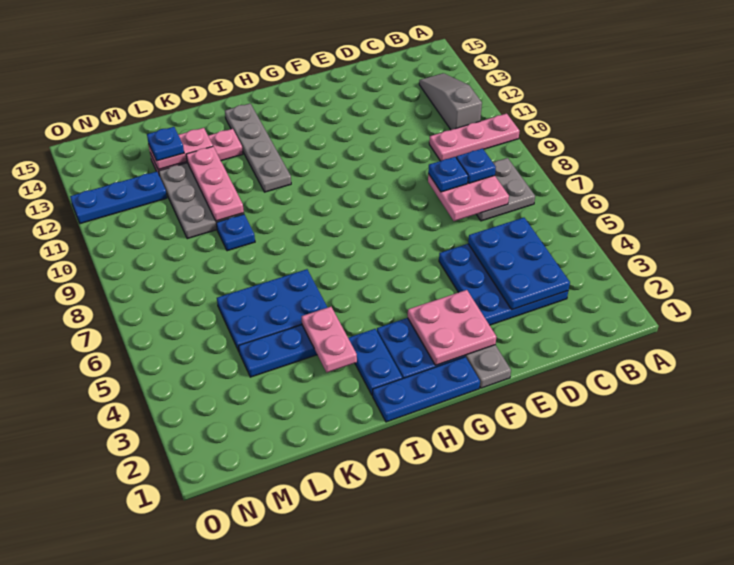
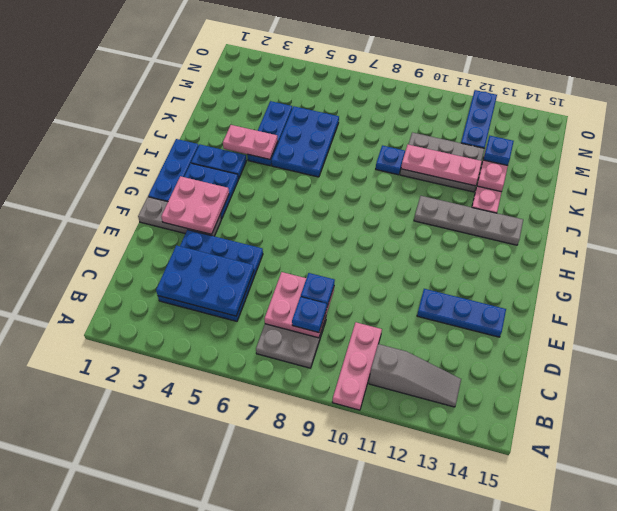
none -> blue plate E12:E14 level 1

